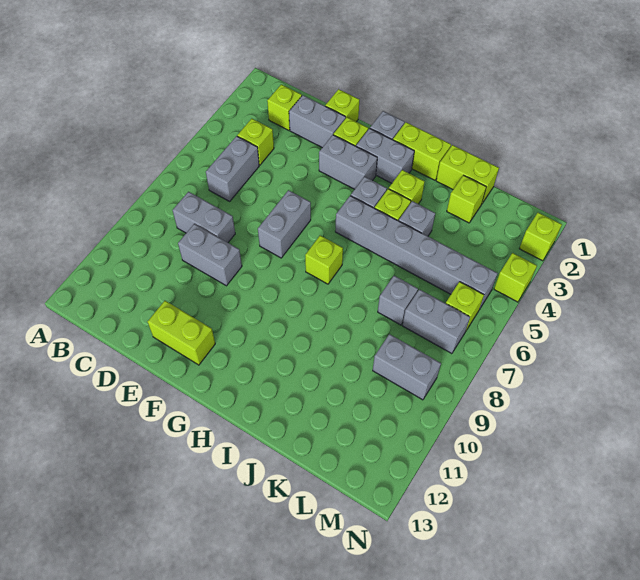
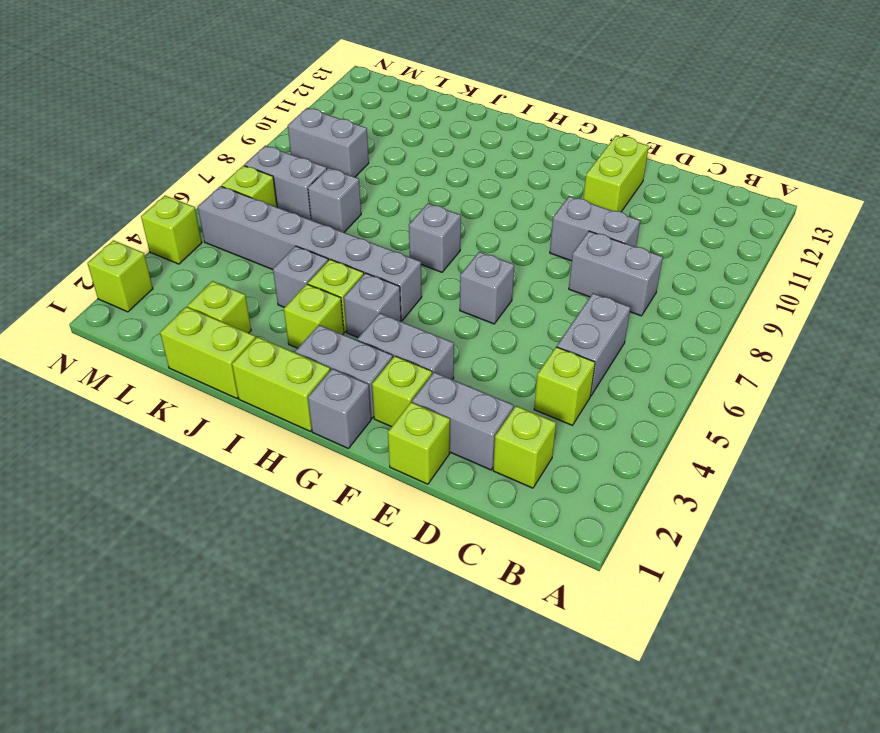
lime brick E12:F12 level 1 -> lime brick E11:E12 level 1
grey brick F6:F7 level 1 -> grey brick F6 level 1
lime brick H7 level 1 -> grey brick H7 level 1

